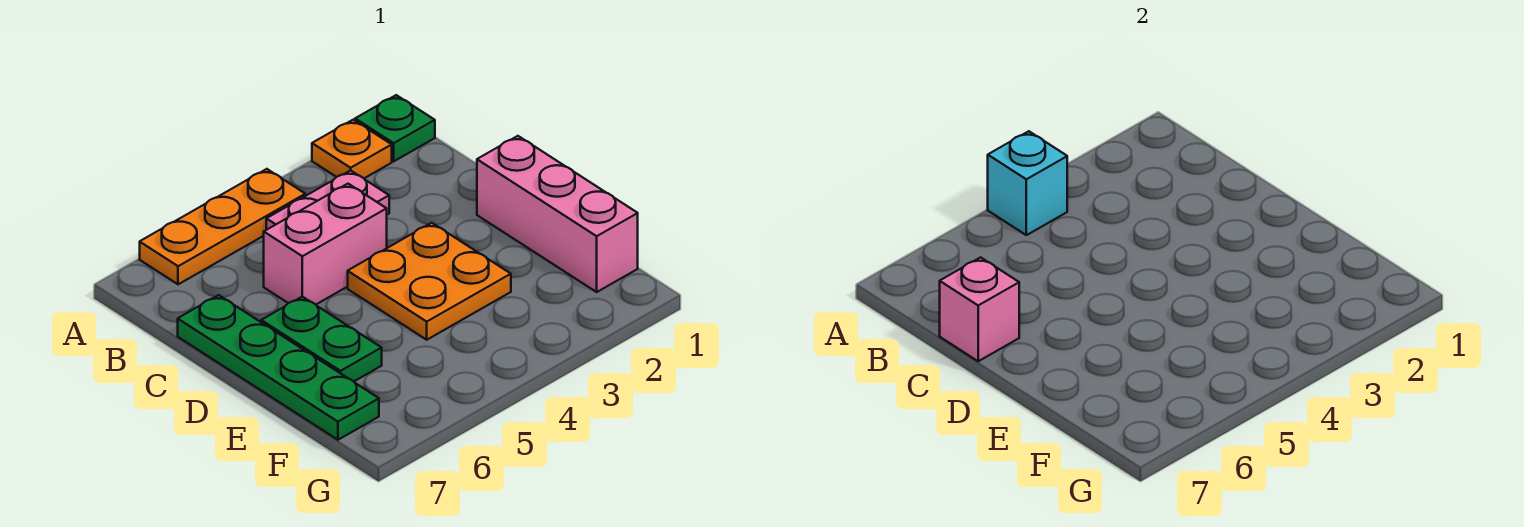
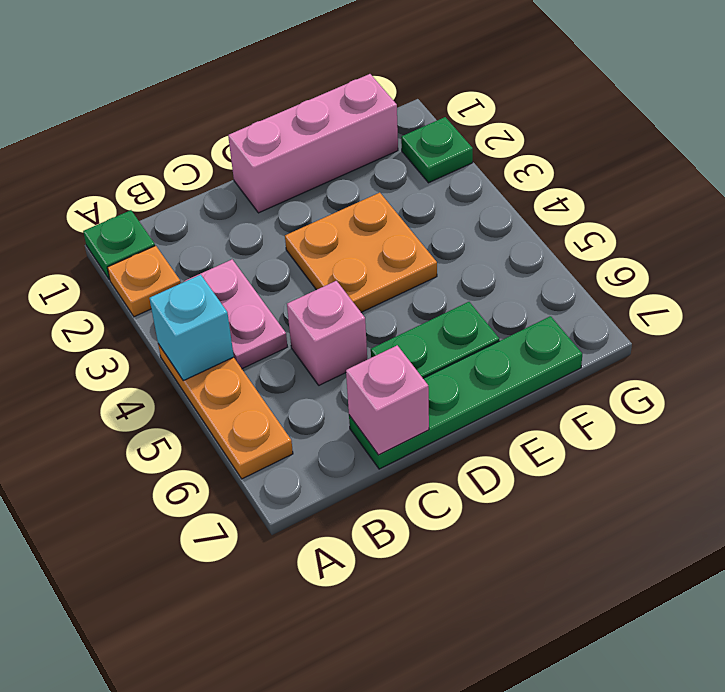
pink brick C4:C5 level 1 -> pink brick C5 level 1
none -> green plate G2 level 1

